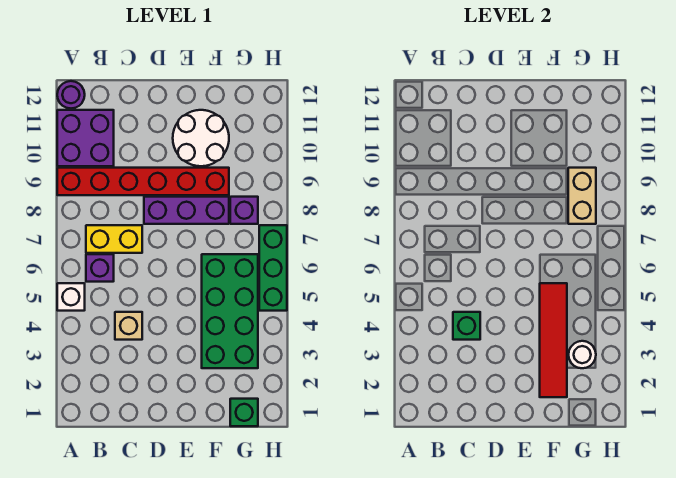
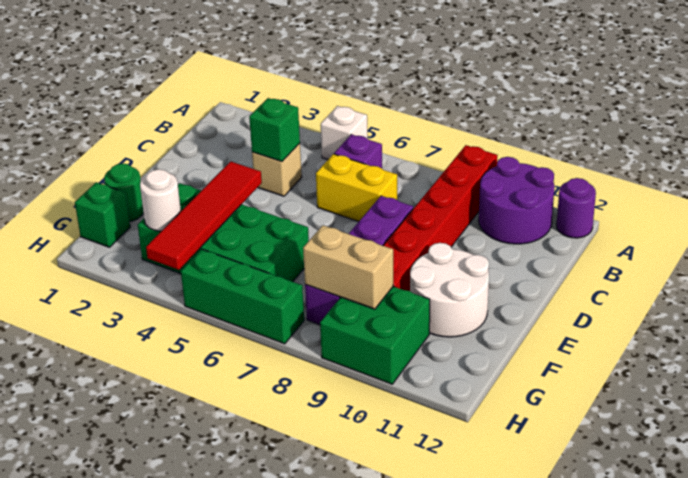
purple brick A10:B11 level 1 -> purple round brick A10:B11 level 1
yellow brick B7:C7 level 1 -> yellow brick C6:C7 level 1
none -> green round brick F1 level 1
red tile F2:F5 level 2 -> red tile E4:H4 level 2
none -> green brick G9:H10 level 1

